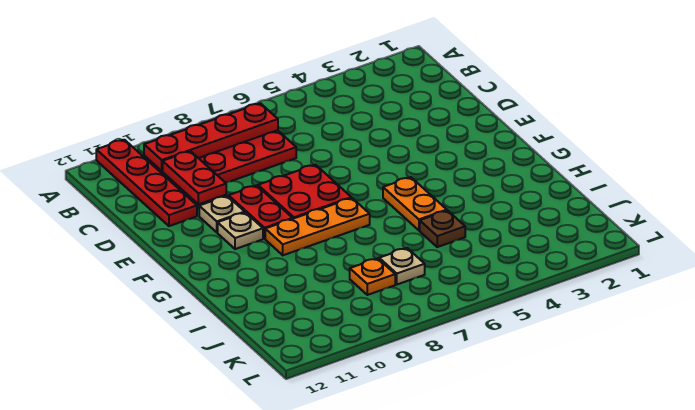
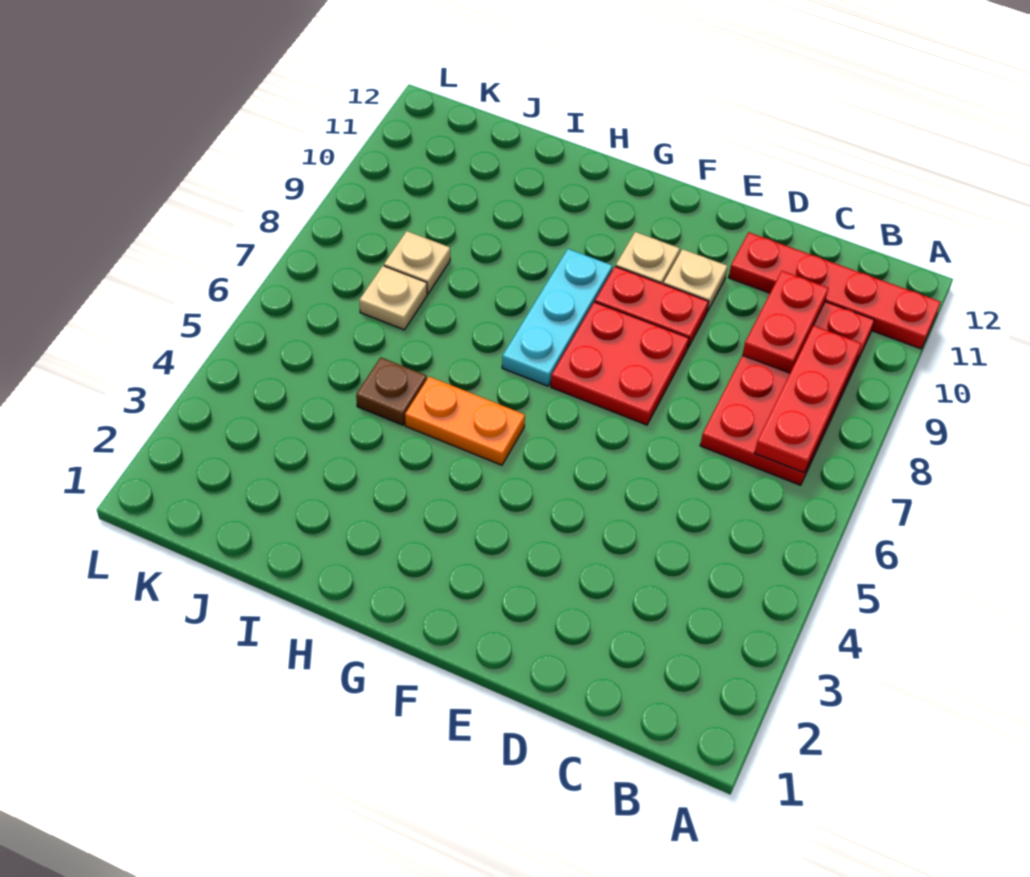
red plate B7:B10 level 2 -> red plate B7:B9 level 2
red plate C10:D10 level 2 -> red plate C9:C10 level 2
orange plate G7:G9 level 1 -> cyan plate G7:G9 level 1
orange plate J8 level 1 -> tan plate J8 level 1

